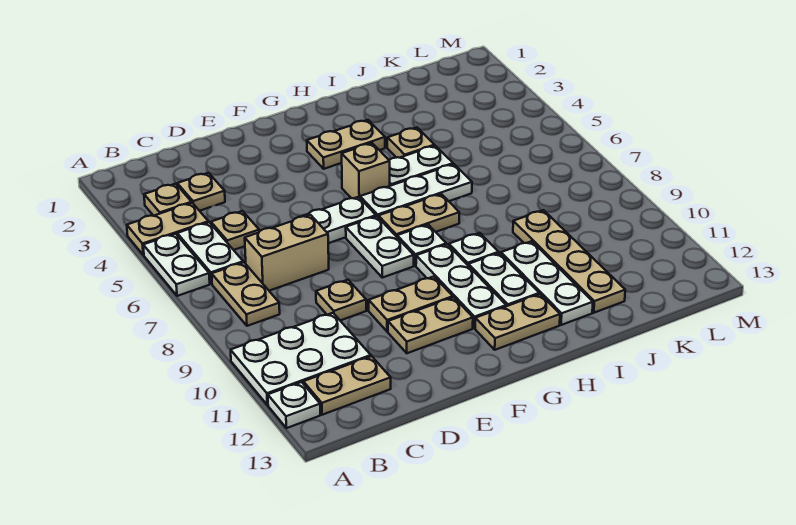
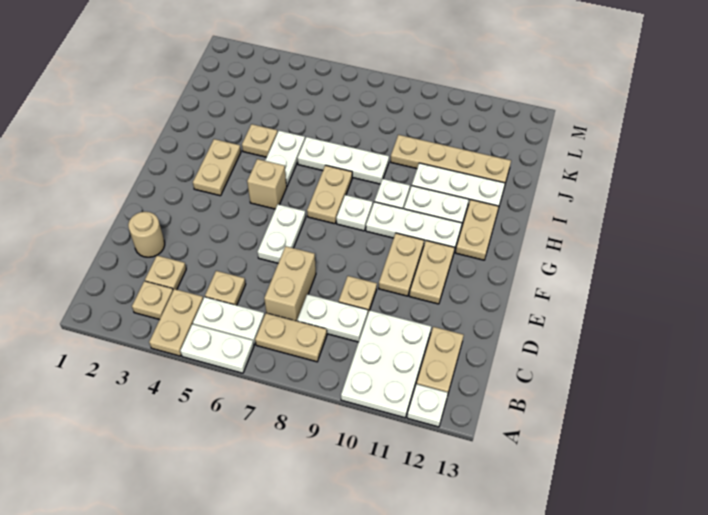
none -> tan round brick D2 level 1
white plate F7:F8 level 1 -> white plate C8:C9 level 1
white plate G6:I6 level 1 -> white plate I6:I8 level 1

